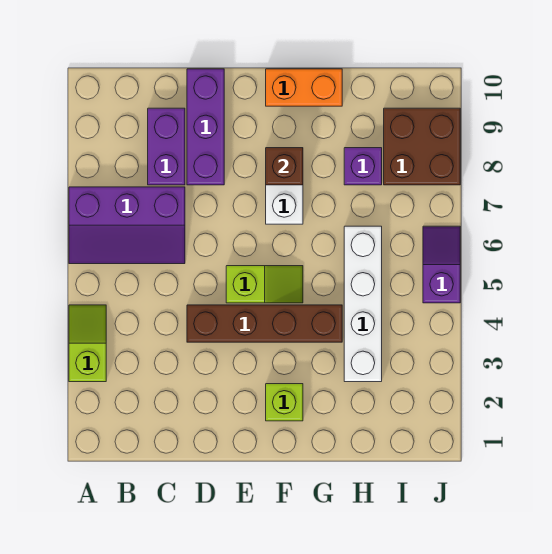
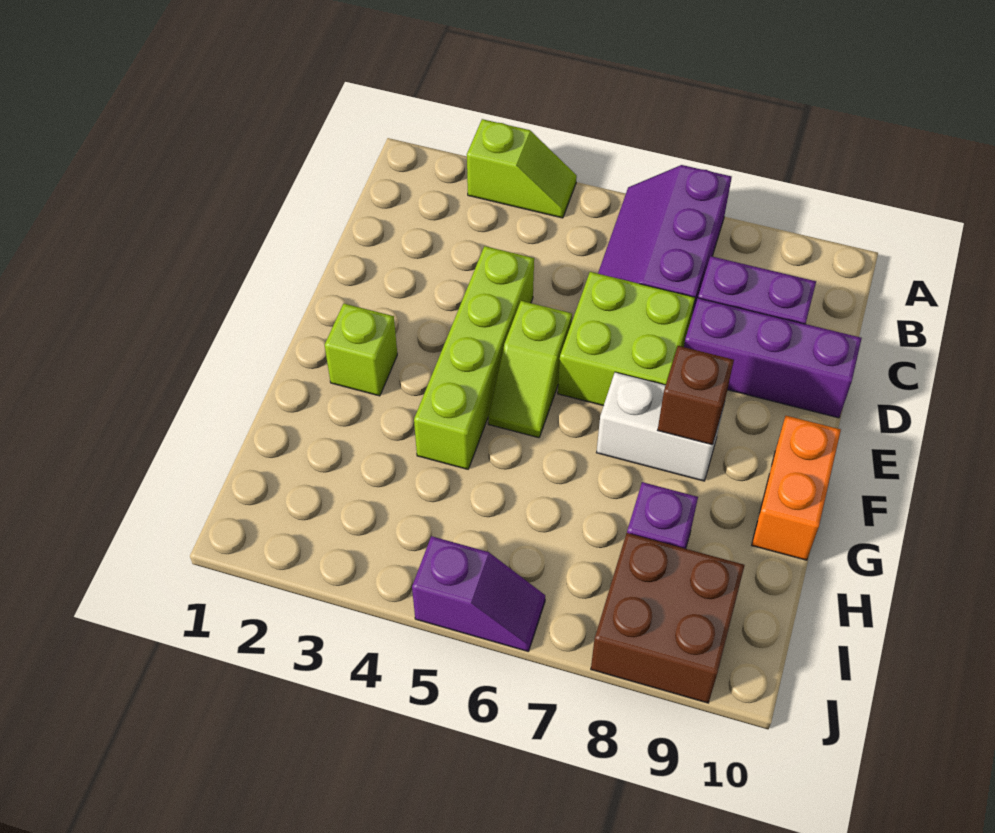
brown brick D4:G4 level 1 -> lime brick D4:G4 level 1
none -> lime brick D6:E7 level 1
white brick H3:H6 level 1 -> none

